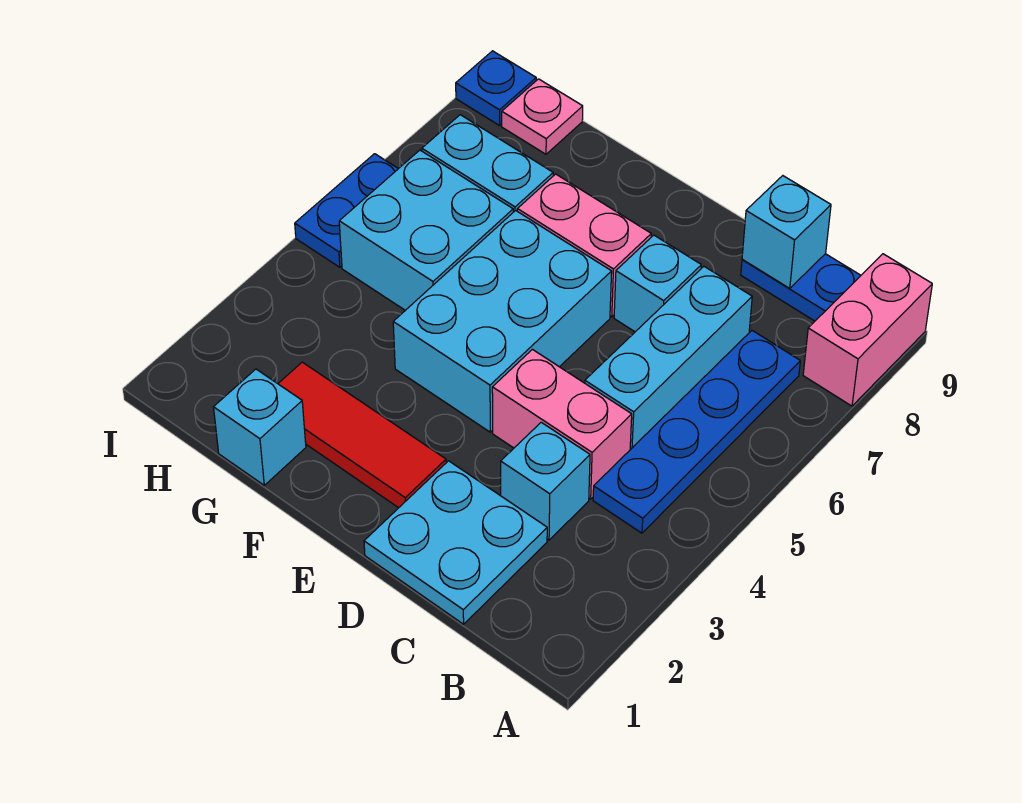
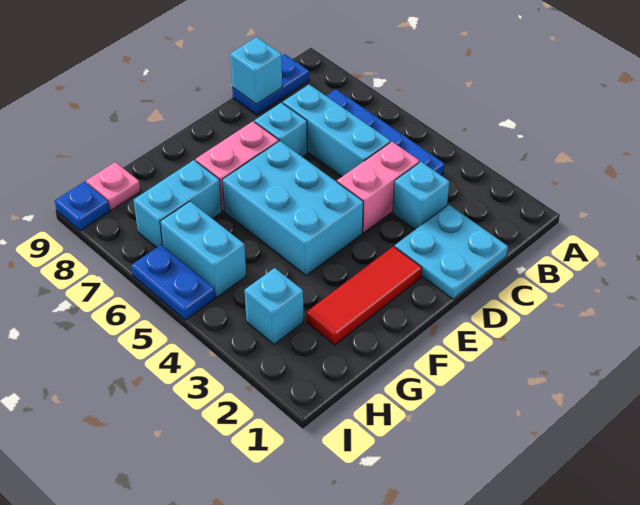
pink brick A8:A9 level 1 -> none
cyan brick G1 level 1 -> cyan brick H3 level 1
cyan brick G5:H6 level 1 -> cyan brick H5:H6 level 1

